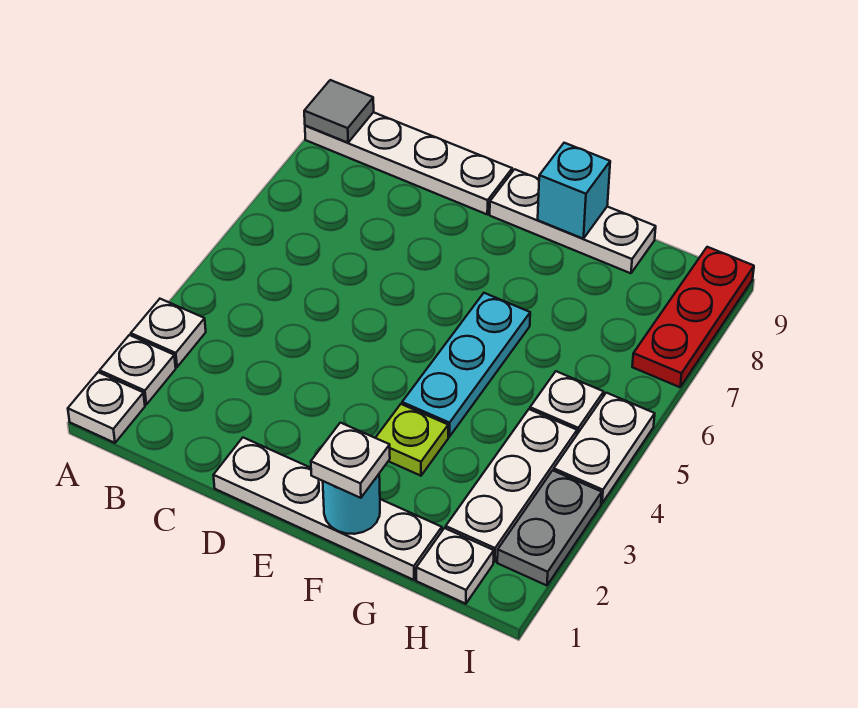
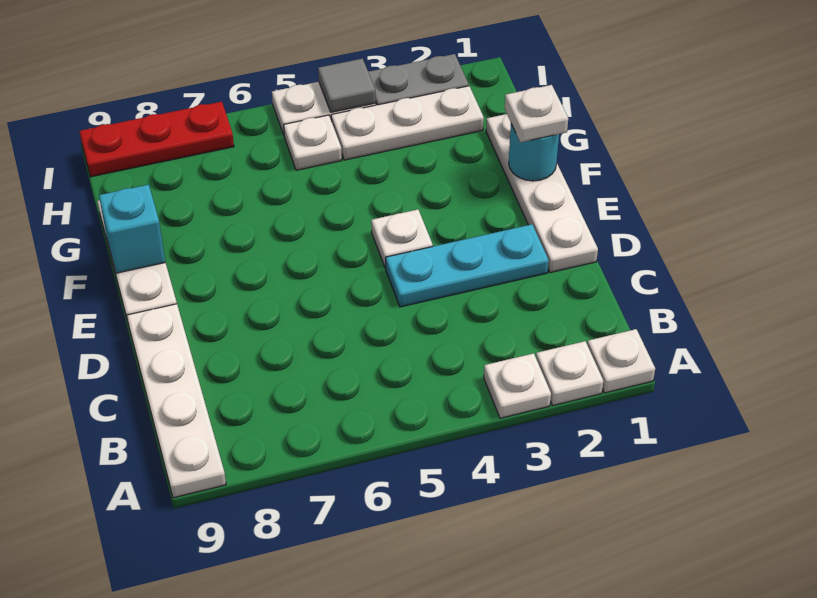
grey tile A9 level 2 -> grey tile I4 level 2
lime plate F3 level 1 -> none
cyan plate F4:F6 level 1 -> cyan plate D2:D4 level 1
white plate H1 level 1 -> white plate E4 level 1

